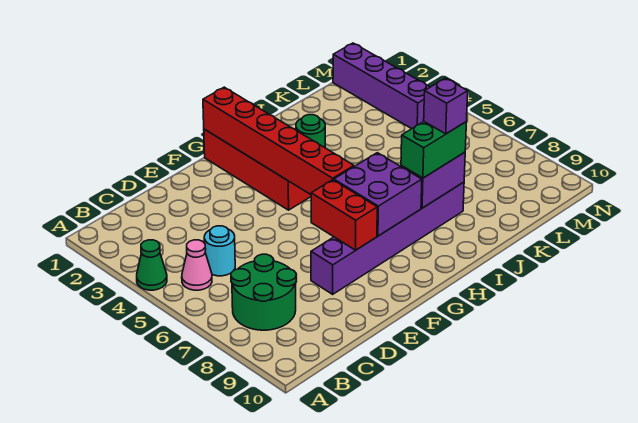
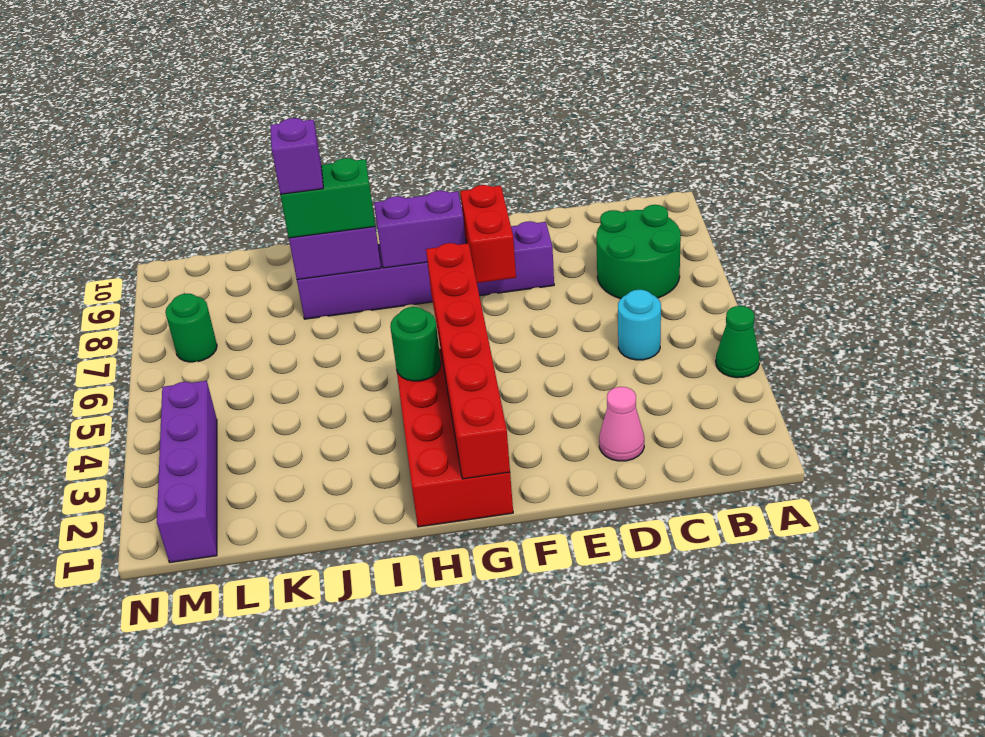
pink cone B5 level 1 -> pink cone D2 level 1
purple brick G7:H8 level 2 -> purple brick G8:H8 level 2
none -> green round brick M7 level 1

